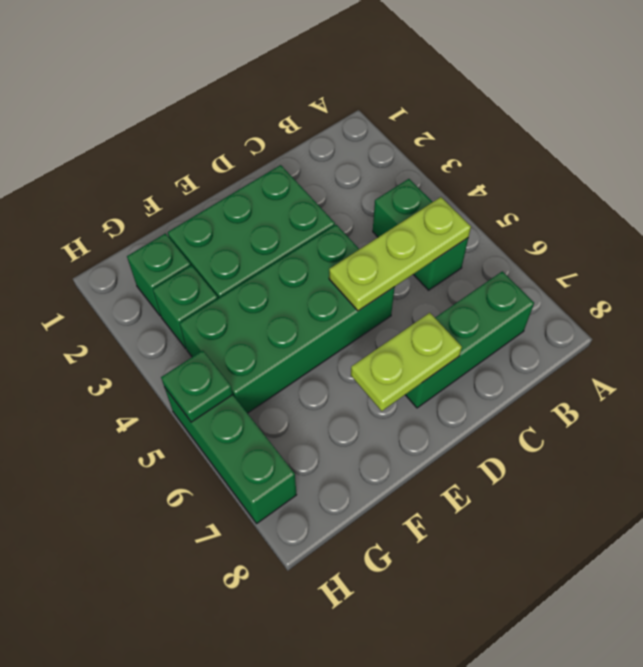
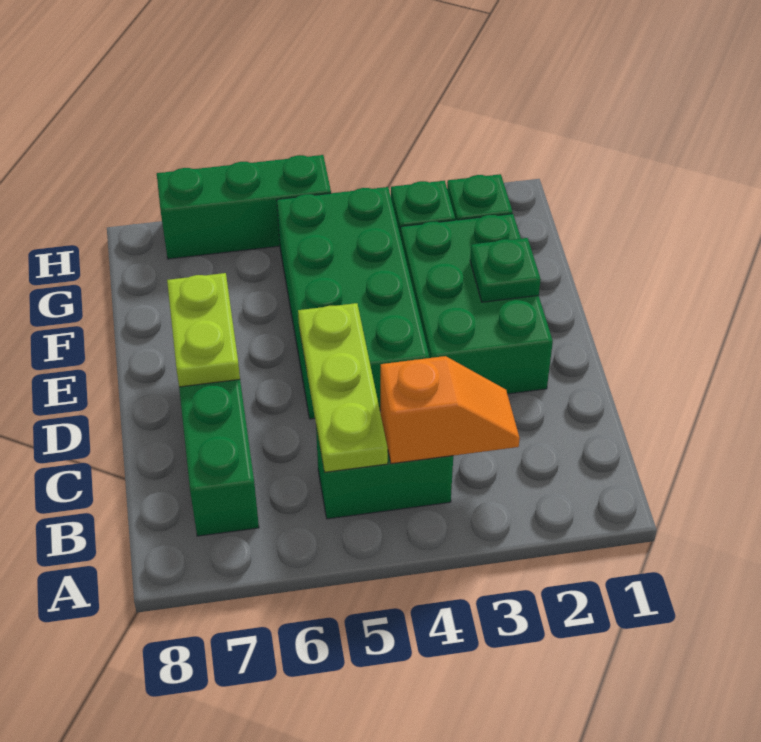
none -> orange slope B3:B4 level 2 top 4
green plate H5 level 2 -> green plate E2 level 2

